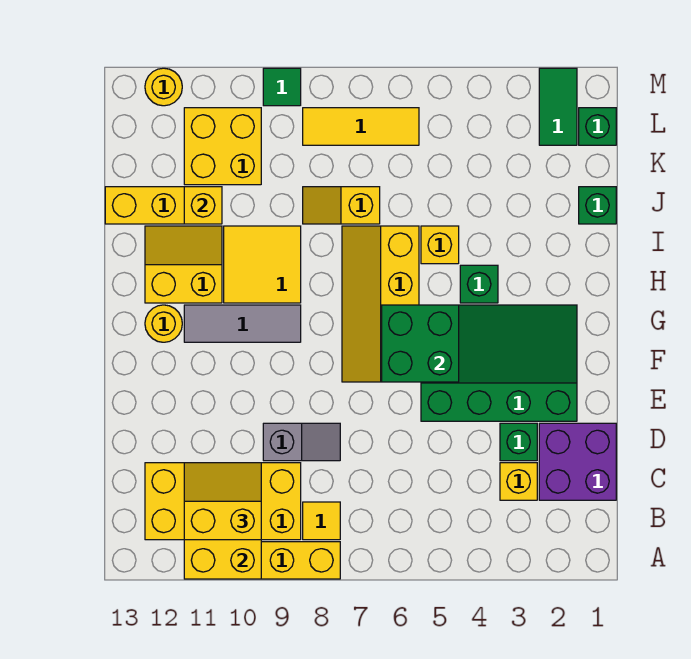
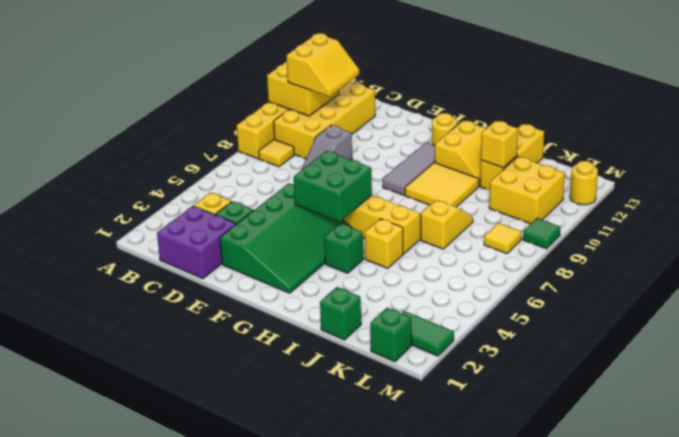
yellow tile L6:L8 level 1 -> yellow tile L8 level 1

